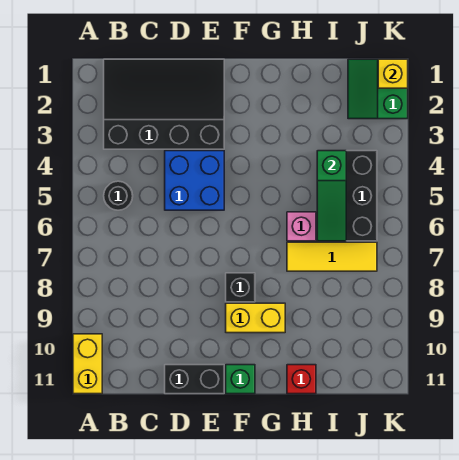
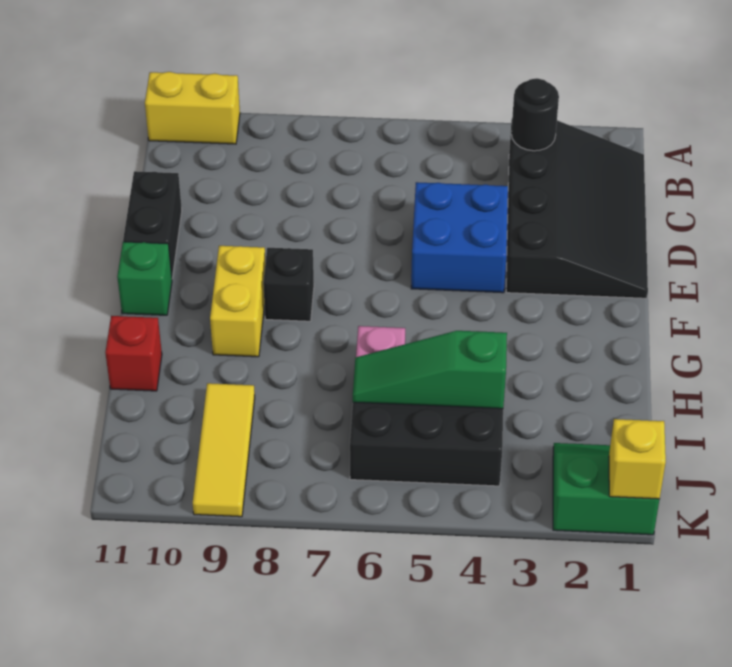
black round brick B5 level 1 -> black round brick B3 level 2
yellow tile H7:J7 level 1 -> yellow tile I9:K9 level 1

